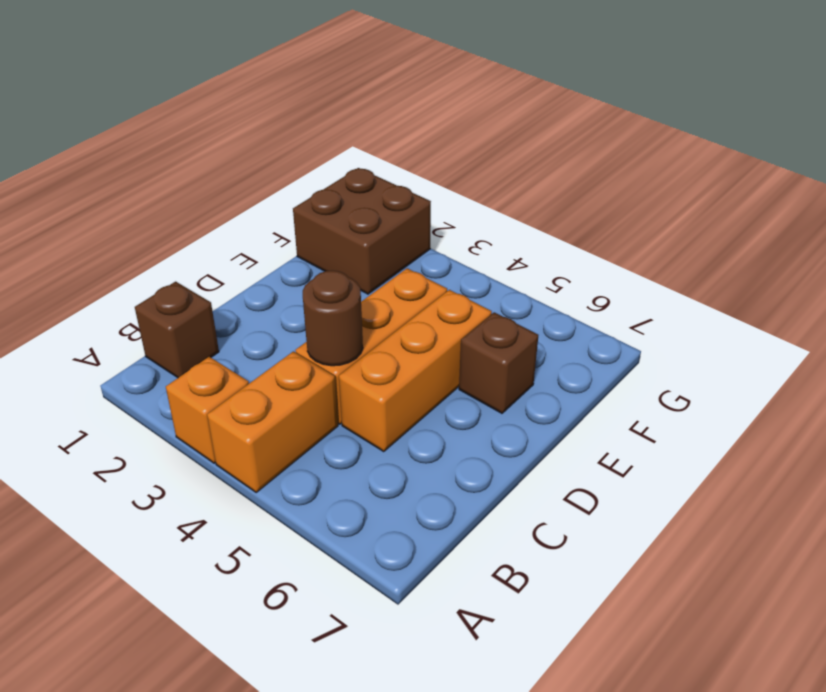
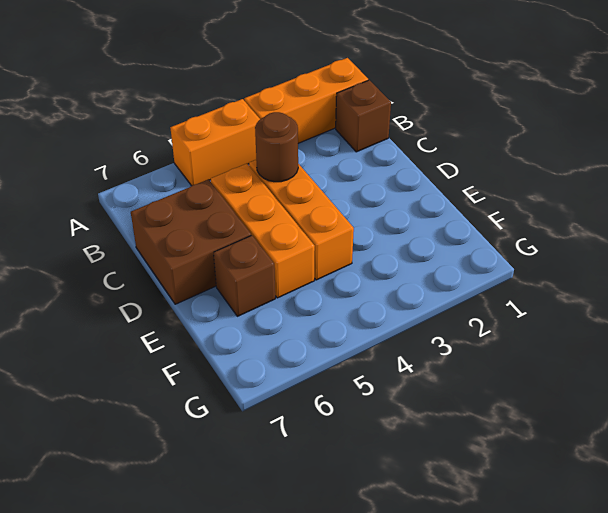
orange brick A3 level 1 -> orange brick A1:A3 level 1
orange brick A4:B4 level 1 -> orange brick A4:A5 level 1
brown brick F1:G2 level 1 -> brown brick C6:D7 level 1

